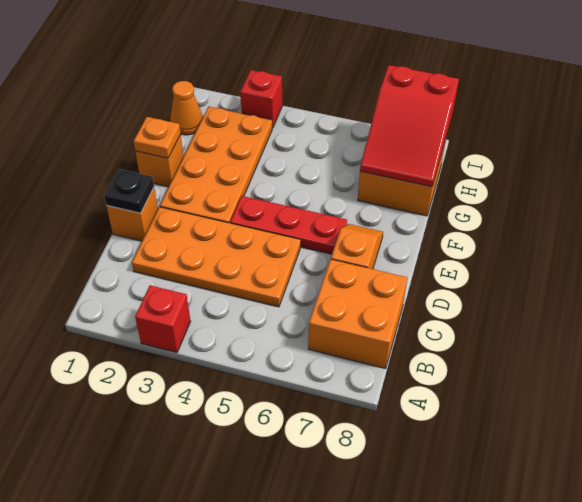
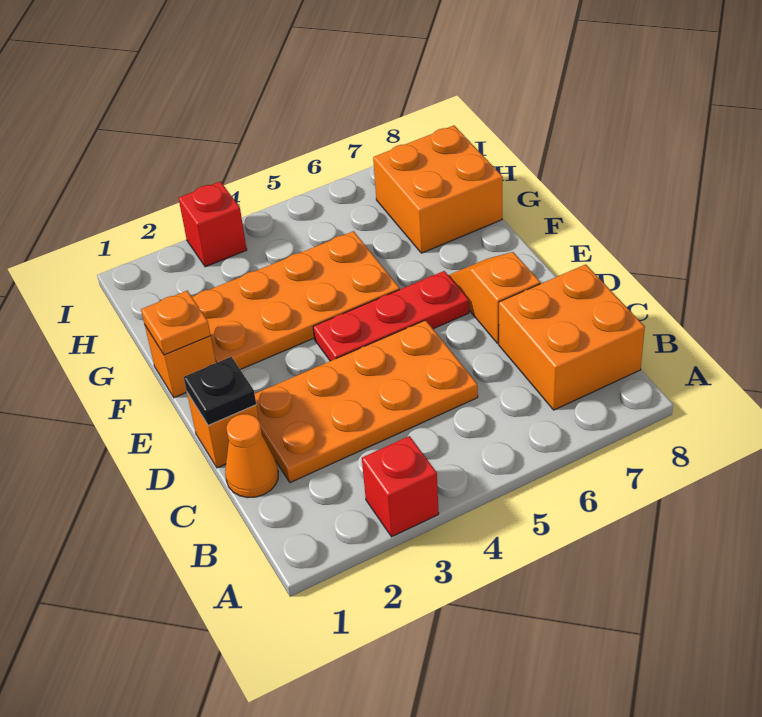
orange plate E2:H3 level 1 -> orange plate F2:G5 level 1
red slope G7:I8 level 2 top I -> none
orange cone H1 level 1 -> orange cone C1 level 1

